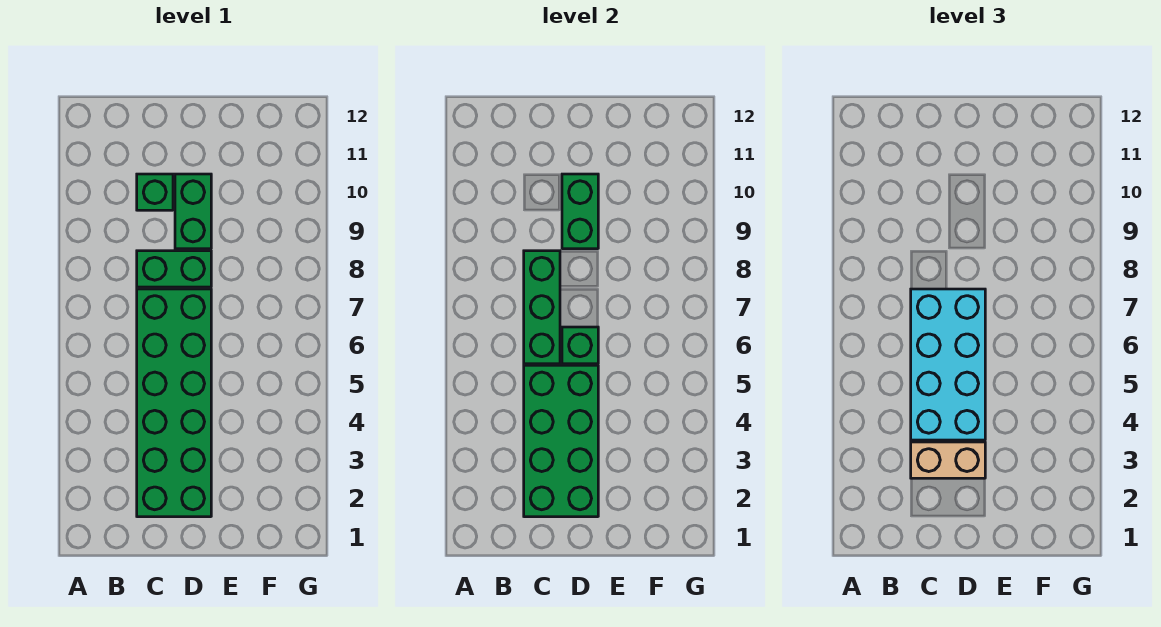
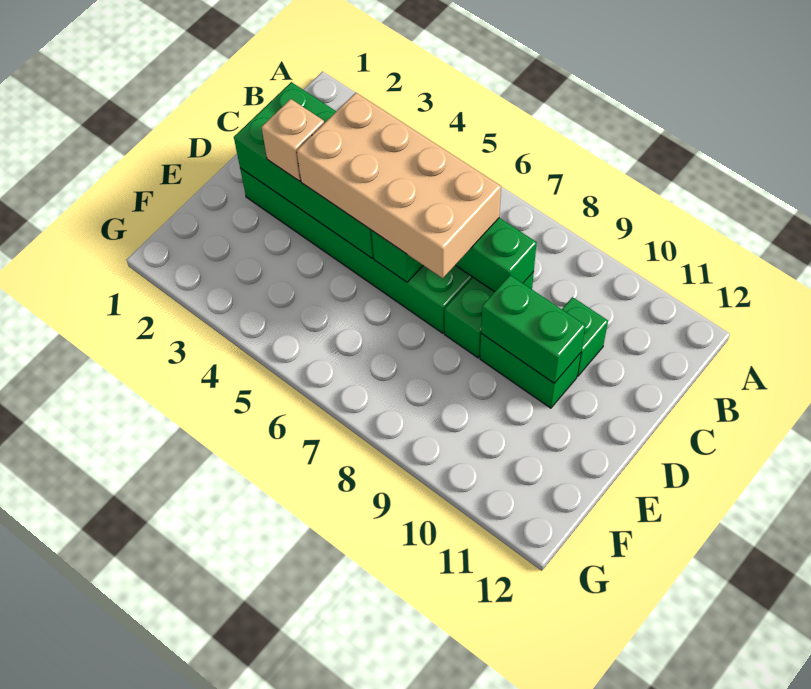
tan brick C3:D3 level 3 -> tan brick D3 level 3
cyan brick C4:D7 level 3 -> tan brick C4:D7 level 3

